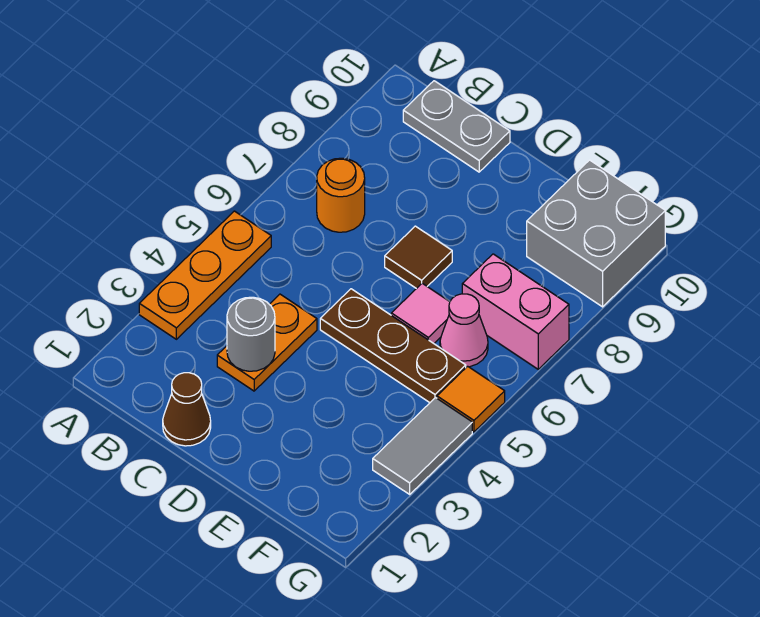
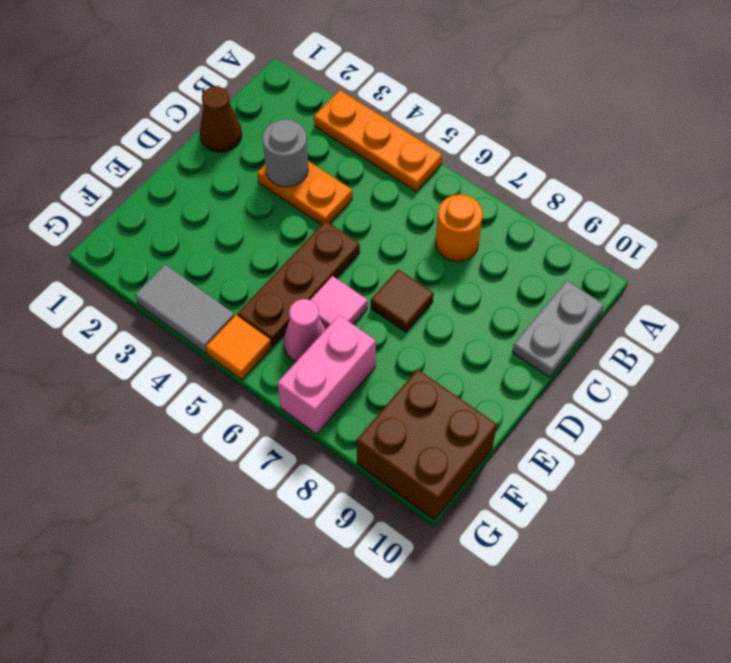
grey brick F9:G10 level 1 -> brown brick F9:G10 level 1

